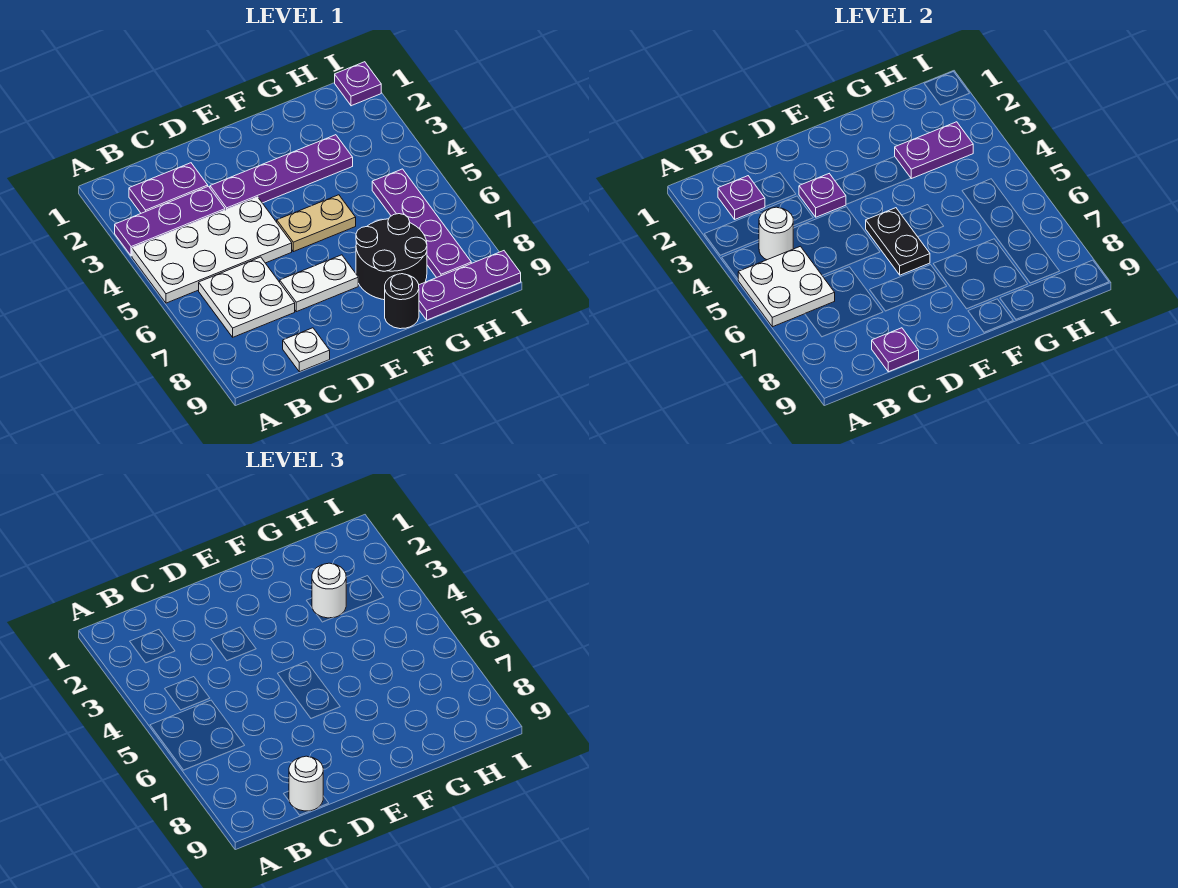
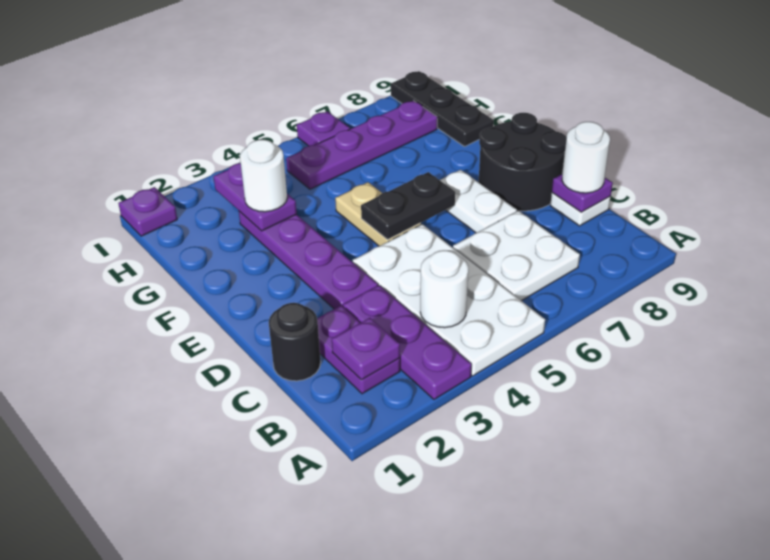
white plate A5:B6 level 2 -> none
purple plate D3 level 2 -> purple plate I6 level 1
black round brick F7:G8 level 1 -> black round brick D8:E9 level 1
black round brick F9 level 1 -> black round brick C1 level 1
purple plate G9:I9 level 1 -> black plate G9:I9 level 1

